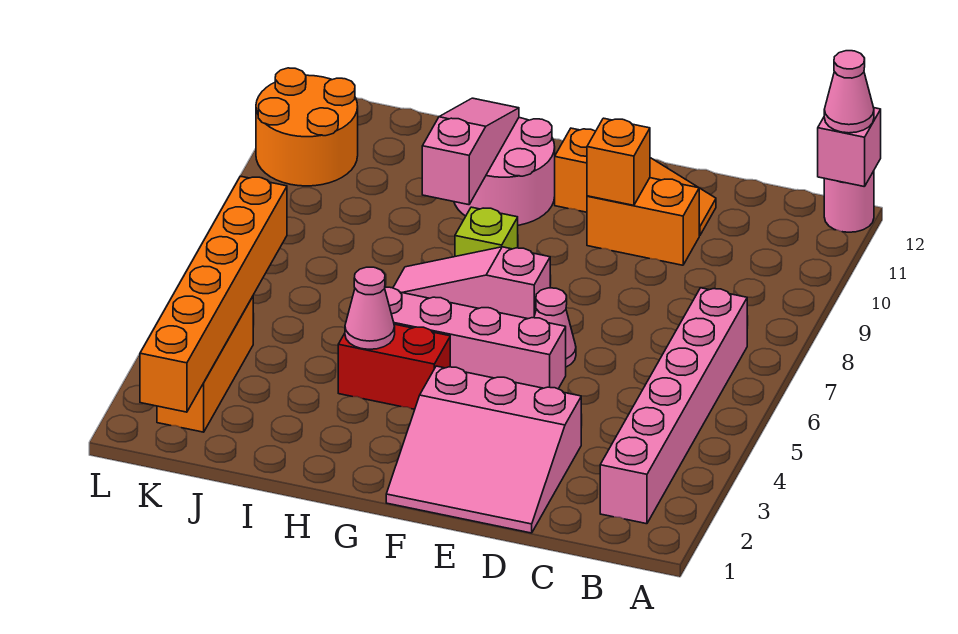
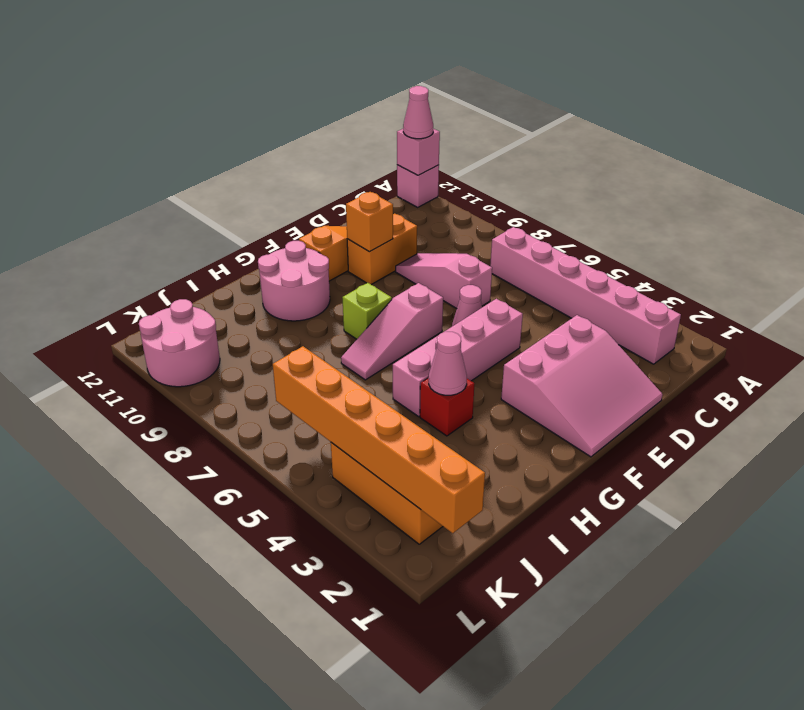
pink round brick A12 level 1 -> pink brick A12 level 1
red brick G4:H4 level 1 -> red brick H4 level 1
pink slope H9:H11 level 2 top 9 -> pink slope D7:D9 level 1 top 7
orange round brick K10:L11 level 1 -> pink round brick K10:L11 level 1

